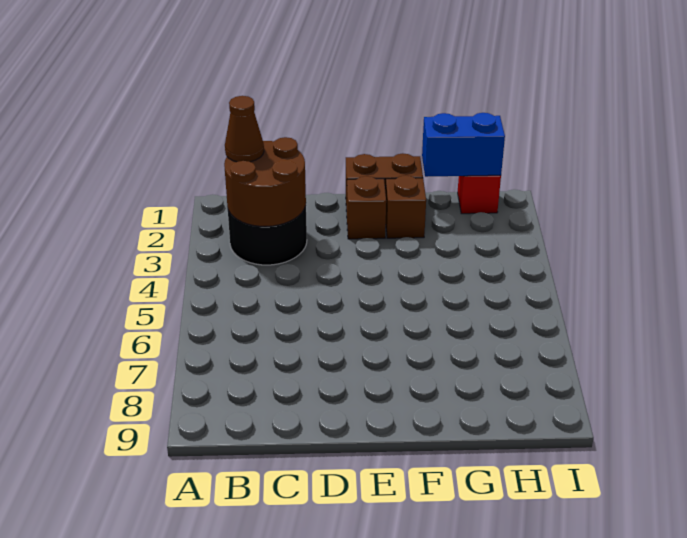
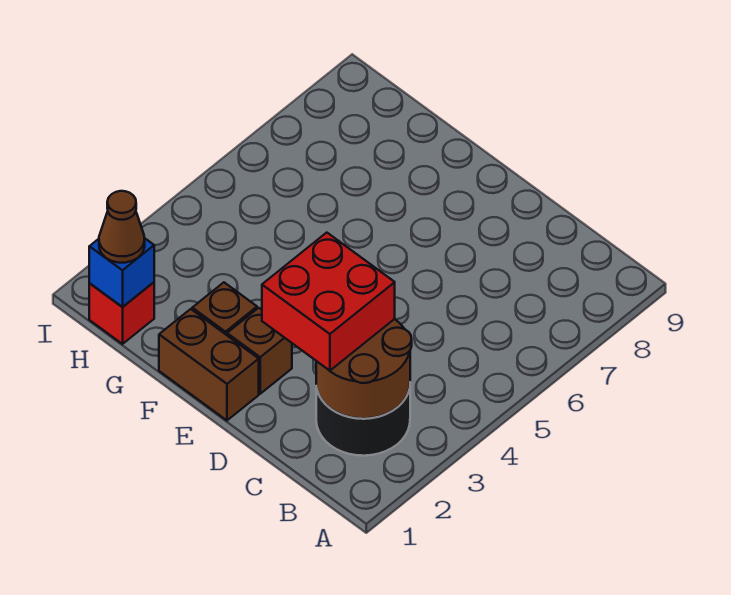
brown cone B2 level 3 -> brown cone H1 level 3
none -> red brick C2:D3 level 3
blue brick G1:H1 level 2 -> blue brick H1 level 2

